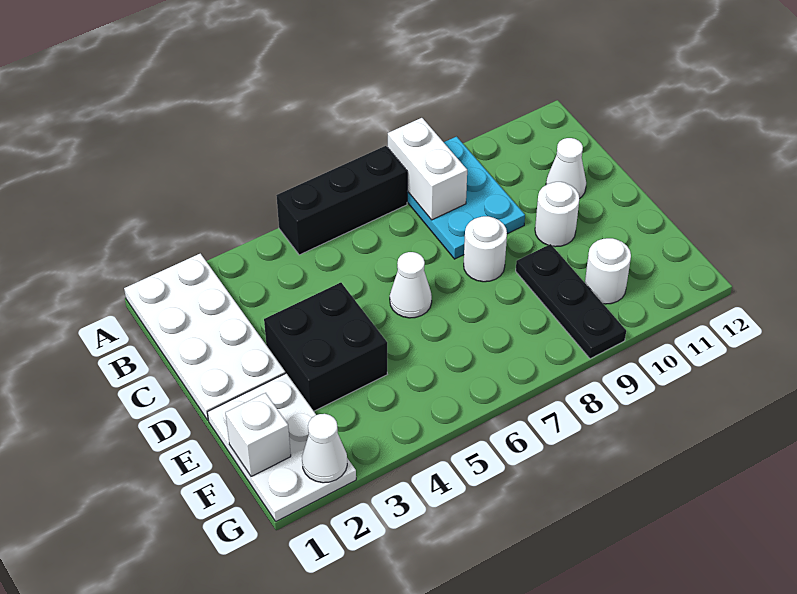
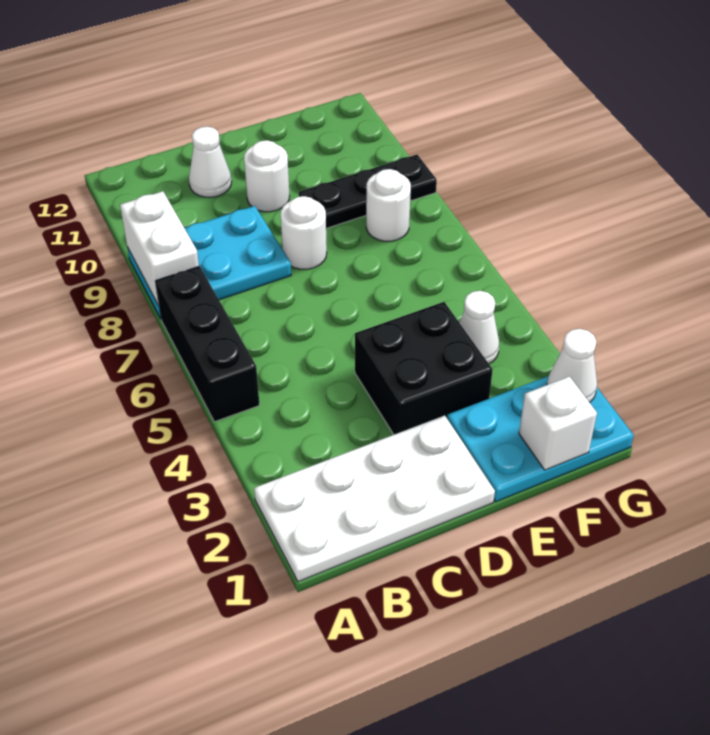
white brick A8:B8 level 2 -> white brick A8:A9 level 2
white cone D6 level 1 -> white cone F4 level 1
white plate E1:G2 level 1 -> cyan plate E1:G2 level 1
white round brick F10 level 1 -> white round brick F8 level 1

